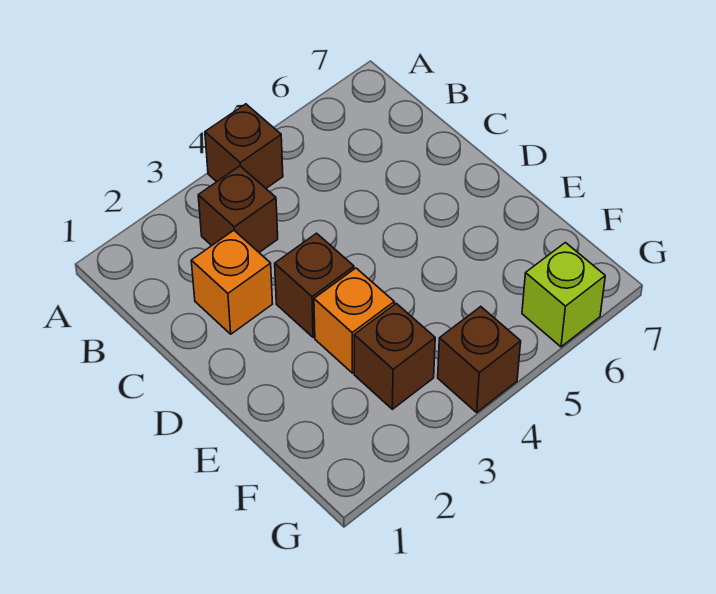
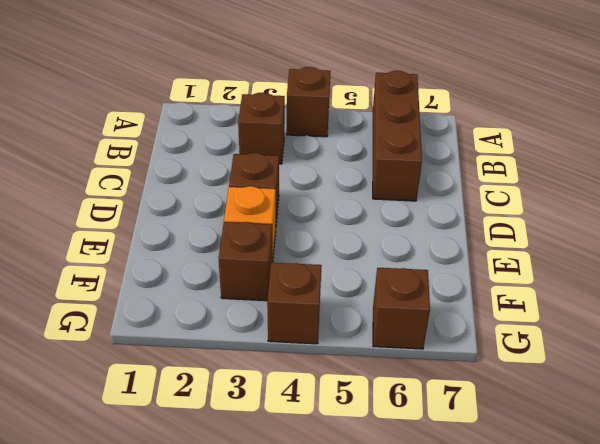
none -> brown brick A6:C6 level 1
orange brick C2 level 1 -> none
lime brick G6 level 1 -> brown brick G6 level 1

